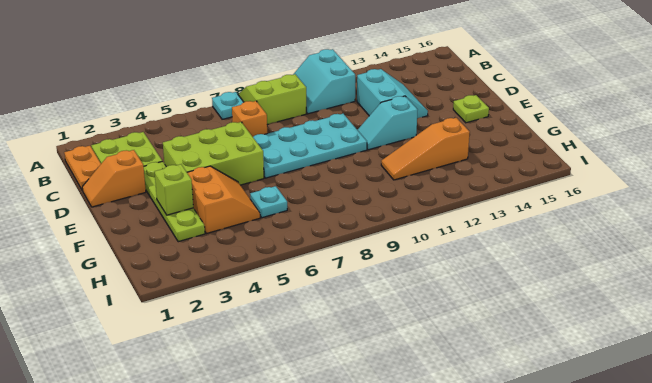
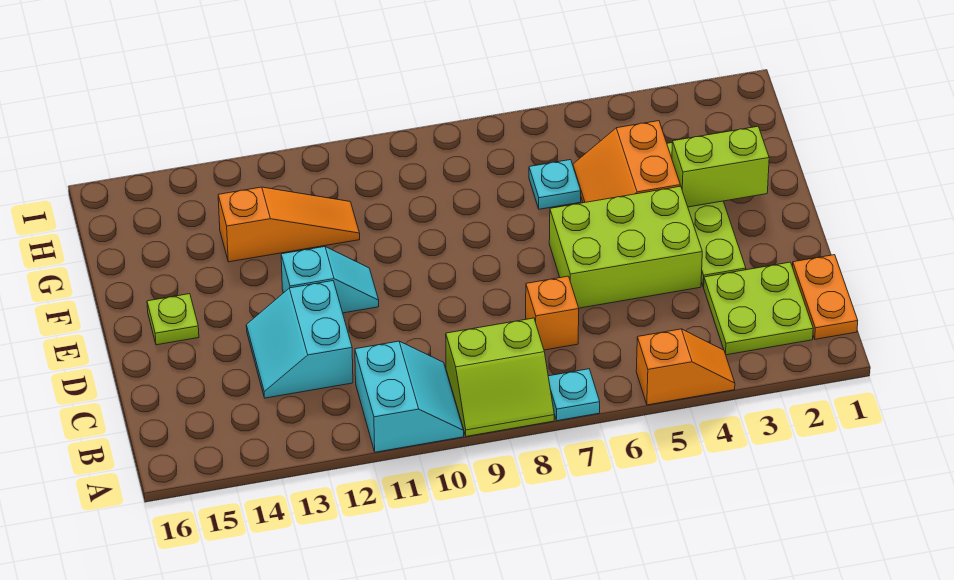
orange slope D1:D2 level 1 top 2 -> orange slope A4:A5 level 1 top 5
cyan plate D7:E10 level 1 -> none
lime brick F3 level 2 -> lime brick F2:F3 level 2

